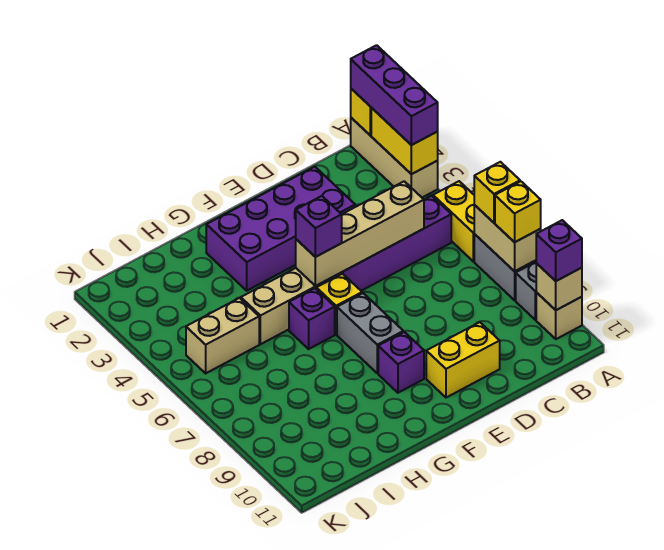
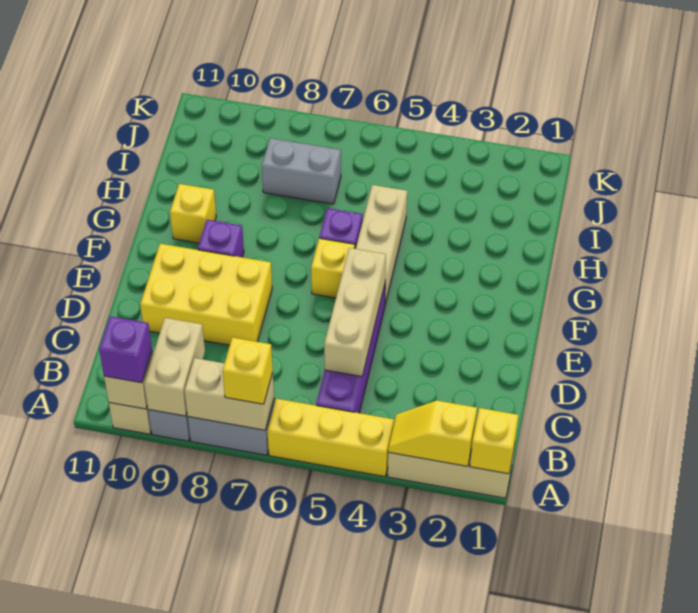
purple brick A1:A3 level 3 -> none
yellow brick A2:A3 level 2 -> yellow slope A2:A3 level 2 top 2
yellow brick A5:A6 level 1 -> yellow brick A4:A6 level 1
yellow brick A8 level 3 -> yellow brick G10 level 1
tan brick C5:F5 level 2 -> tan brick C5:E5 level 2
purple brick D2:G3 level 1 -> none
yellow brick D10:E10 level 1 -> yellow brick D8:E10 level 1
purple brick F5 level 3 -> none
grey brick F7:F8 level 1 -> grey brick I7:I8 level 1
tan brick I5:J5 level 1 -> tan brick A9:B9 level 2

